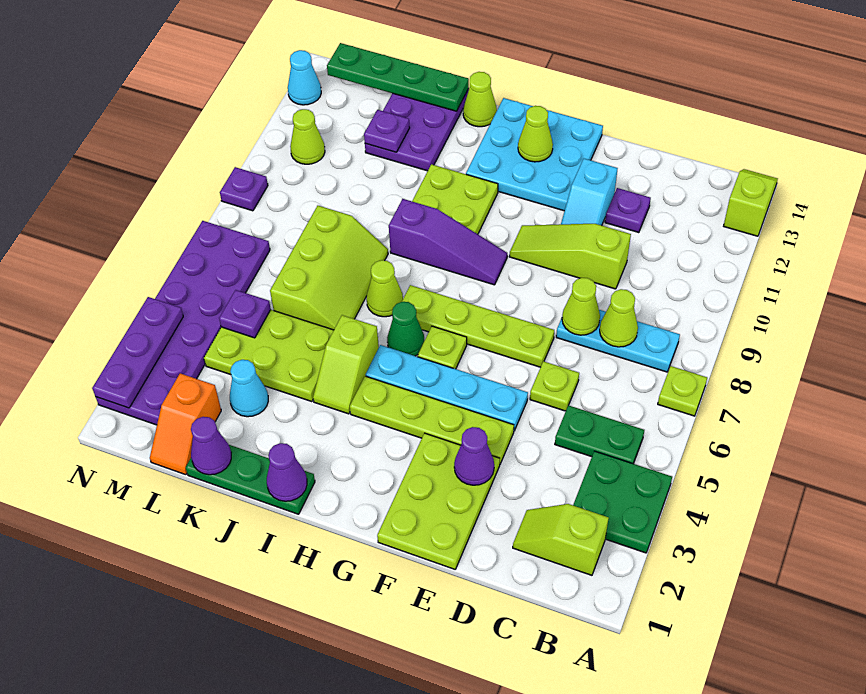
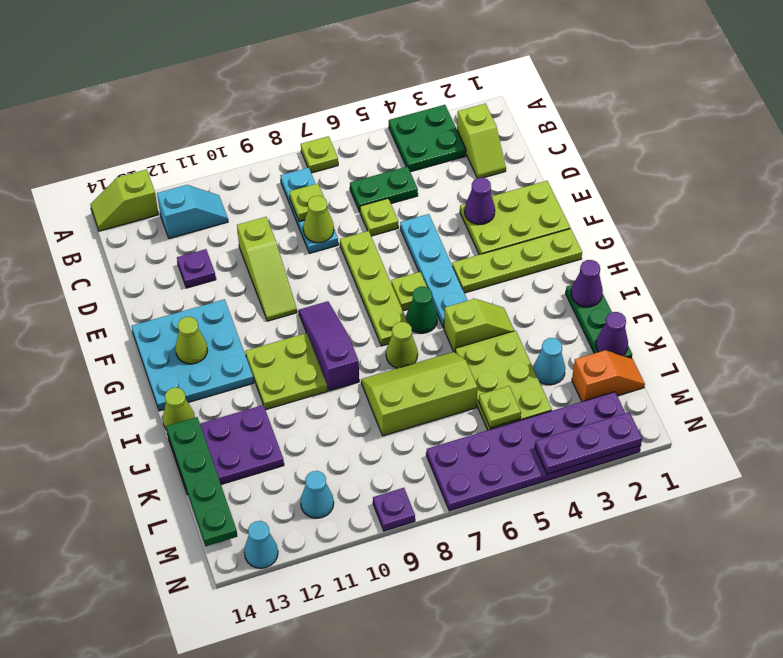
green plate B5:C5 level 1 -> green plate C5:C6 level 1
lime cone C8 level 2 -> lime plate C8 level 2
lime plate E4:H4 level 1 -> lime plate G1:G4 level 1
cyan slope E11:E12 level 1 top 12 -> cyan slope B11:B12 level 1 top 12
purple plate K12 level 2 -> none
purple plate L5 level 2 -> lime plate L5 level 2
lime cone M11 level 1 -> cyan cone M11 level 1

